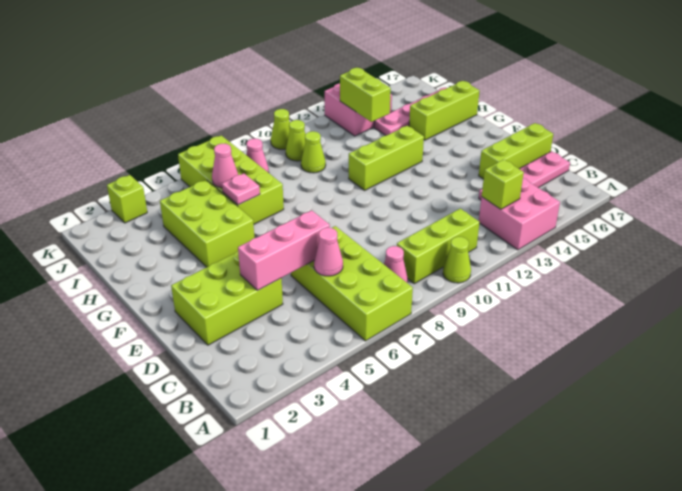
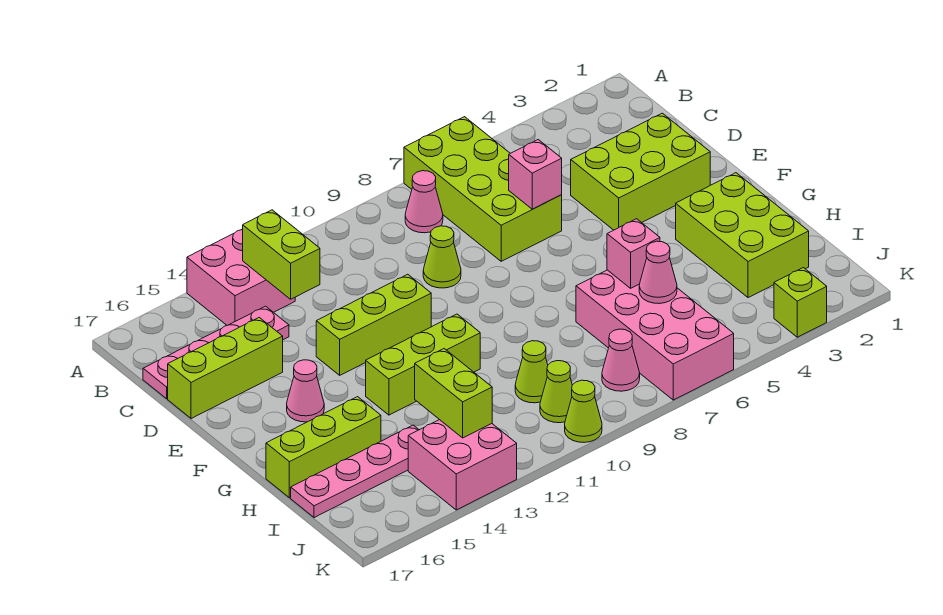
lime cone A10 level 1 -> lime cone D9 level 1
lime brick B9:B11 level 1 -> lime brick E11:E13 level 1
lime brick B13 level 2 -> lime brick B13:C13 level 2
pink cone C6 level 2 -> pink cone F15 level 1
pink brick D4:D6 level 2 -> pink brick D6 level 2
lime brick G4:I5 level 1 -> lime brick G2:I3 level 1
lime brick H6:K7 level 1 -> pink brick H6:K7 level 1
pink plate H6 level 2 -> pink brick H6 level 2

